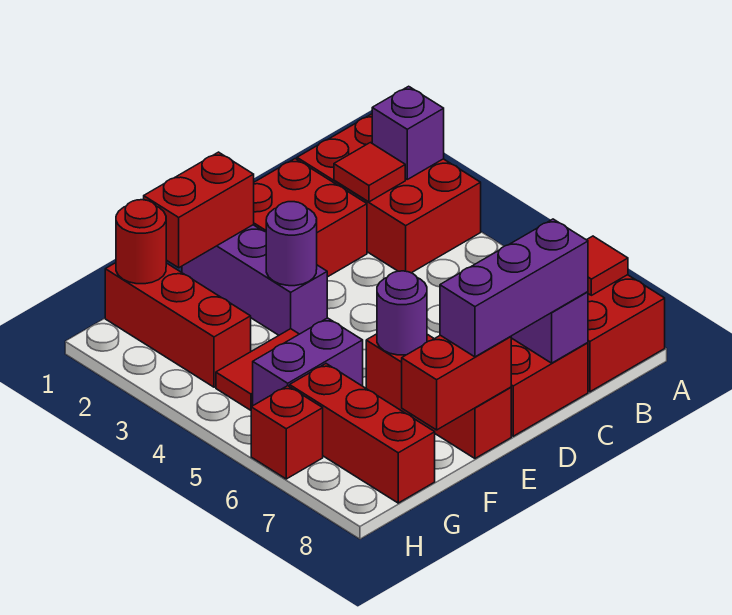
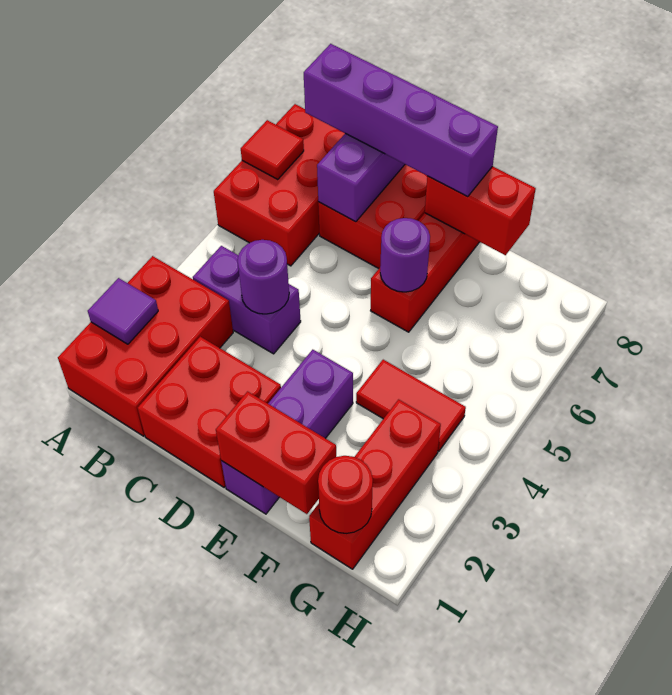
purple brick A2 level 2 -> purple tile A2 level 2
red tile B2 level 2 -> none
purple brick C8:E8 level 3 -> purple brick B8:E8 level 3
purple round brick E3 level 2 -> purple round brick C4 level 2
purple brick F5:G5 level 1 -> purple brick B4:C4 level 1
red brick G6:G8 level 1 -> none
red brick H6 level 1 -> none

